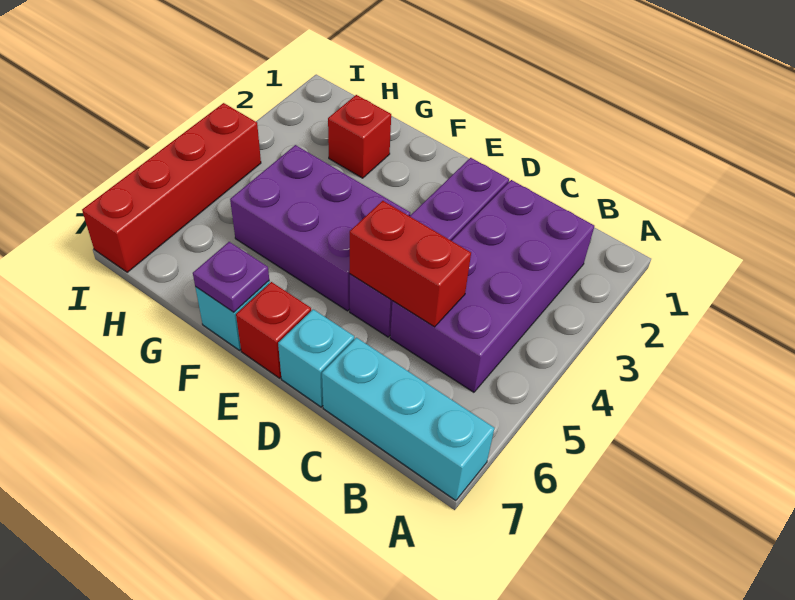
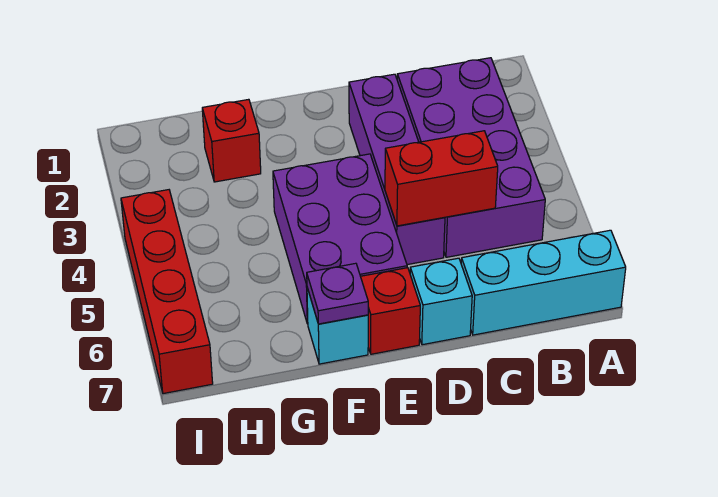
purple brick E4:G5 level 1 -> purple brick E4:F6 level 1

